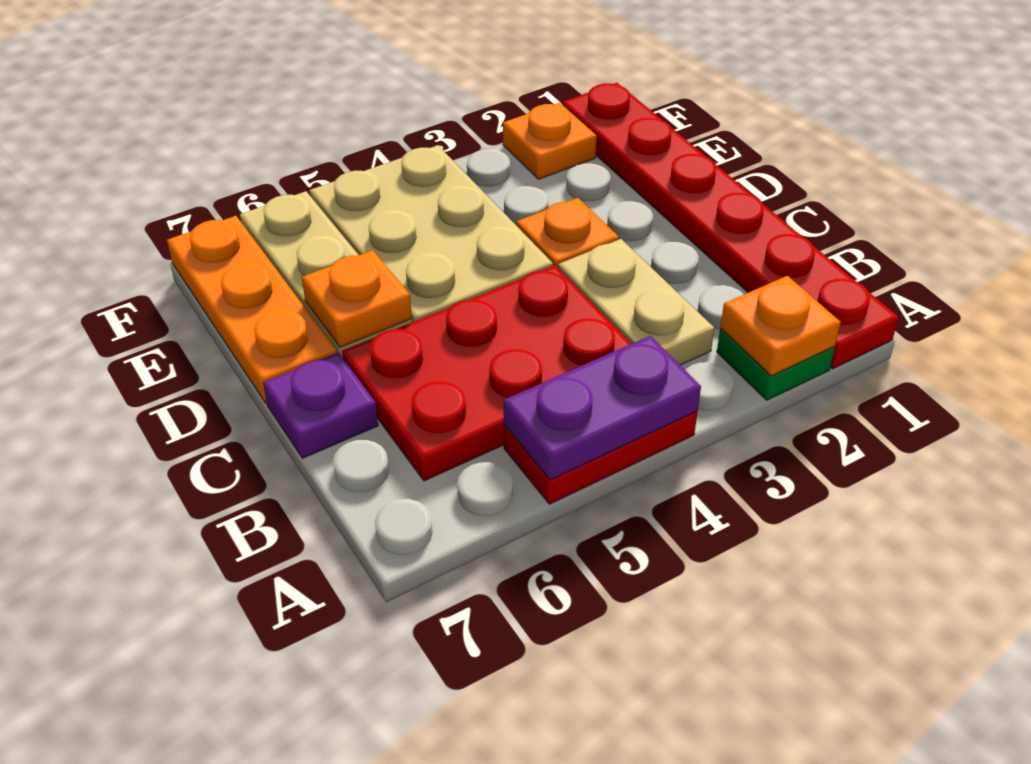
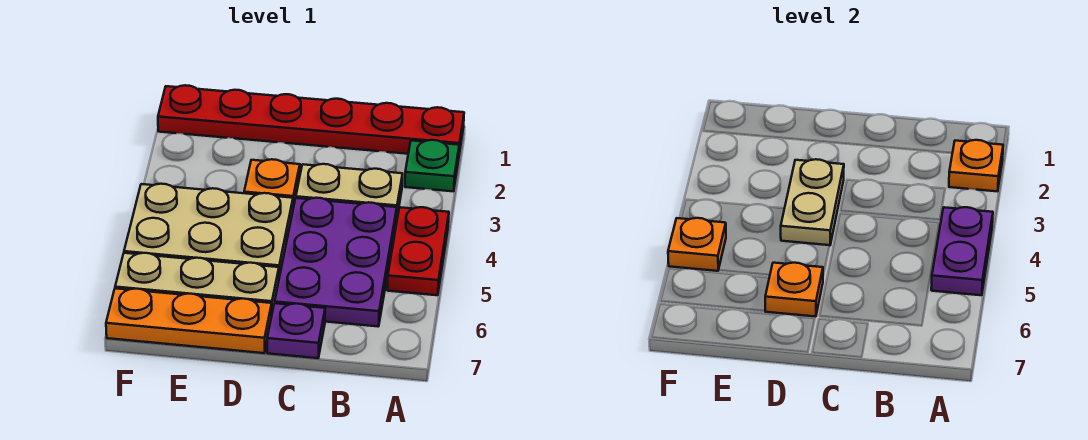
red plate B4:C6 level 1 -> purple plate B4:C6 level 1
none -> tan plate D3:D4 level 2
orange plate F2 level 1 -> orange plate F5 level 2

